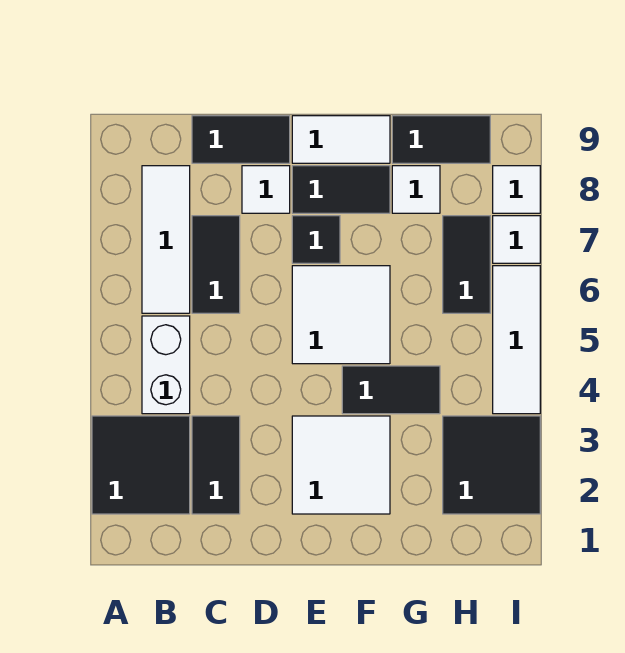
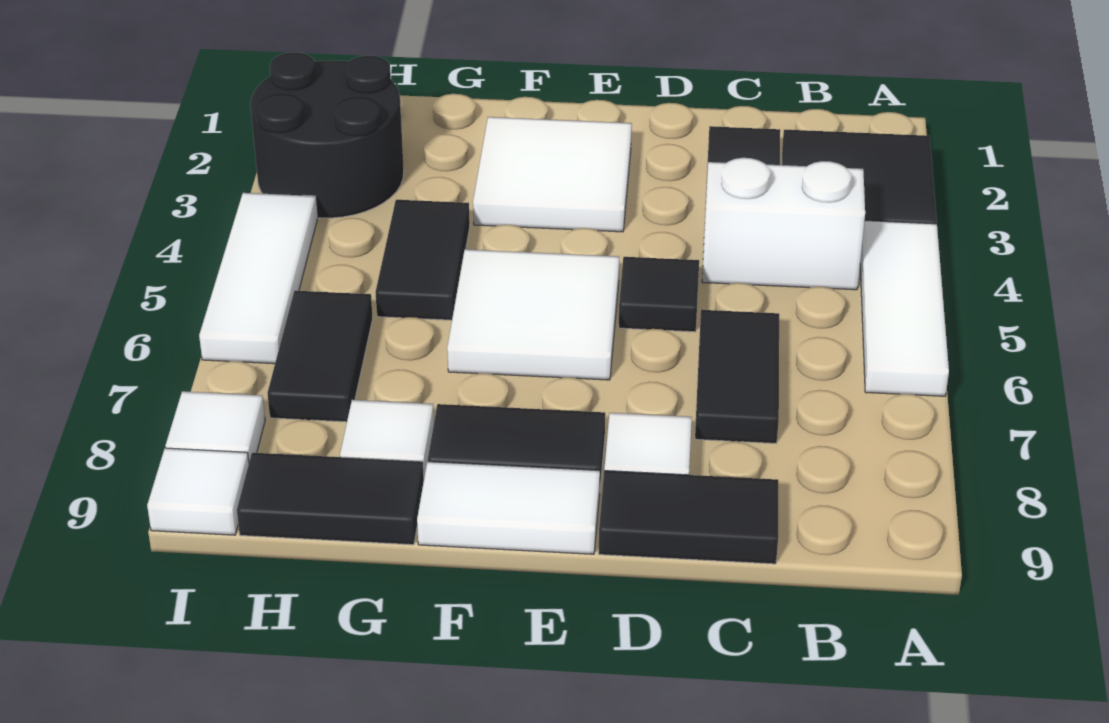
white brick B4:B5 level 1 -> white brick B4:C4 level 1
white tile B6:B8 level 1 -> white tile A4:A6 level 1
black tile E7 level 1 -> black tile D5 level 1
black tile F4:G4 level 1 -> black tile G4:G5 level 1
black tile H2:I3 level 1 -> black round brick H2:I3 level 1
white tile I7 level 1 -> white tile I9 level 1

